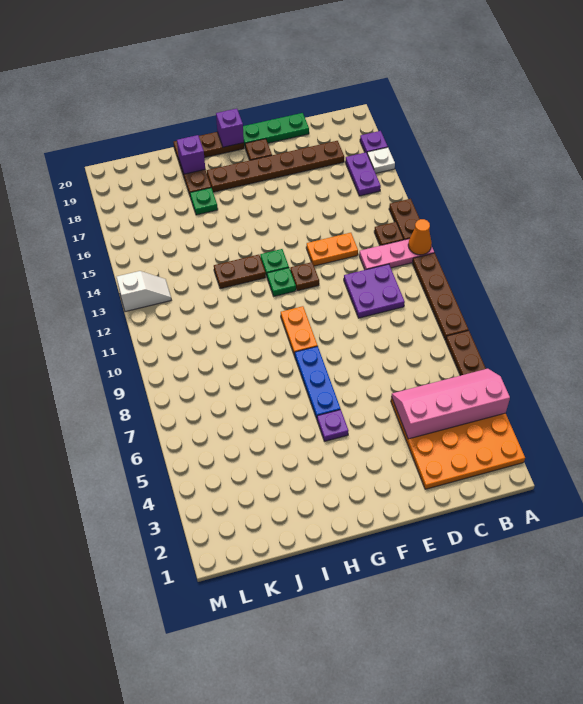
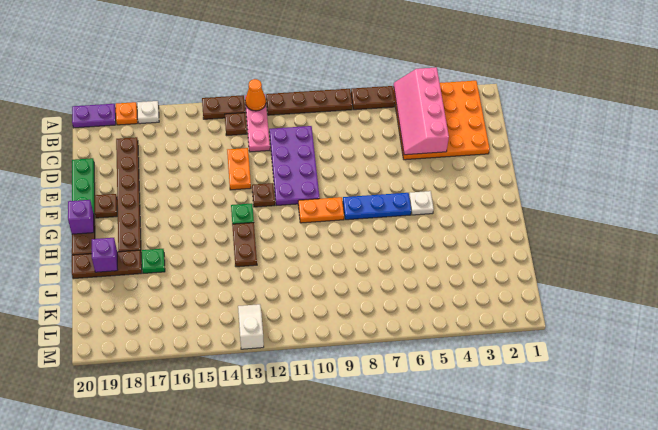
purple plate A18 level 1 -> orange plate A18 level 1
purple plate B16:B17 level 1 -> purple plate A19:A20 level 1
purple plate C10:D11 level 1 -> purple plate C10:F11 level 1
purple plate G5 level 1 -> white plate G5 level 1
green plate G12 level 1 -> none

